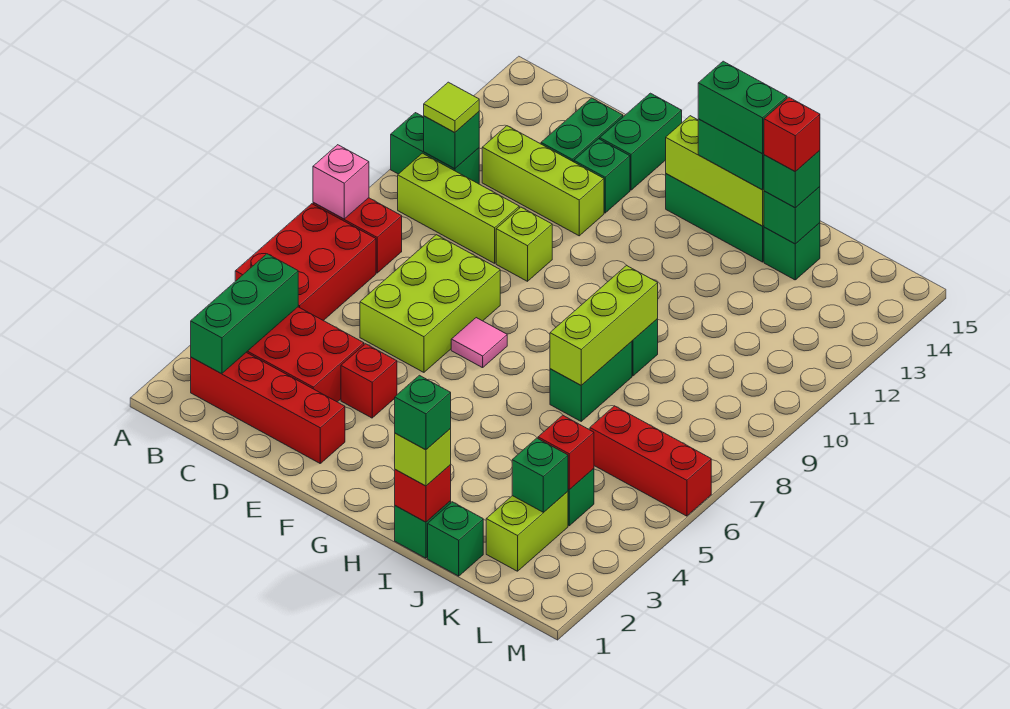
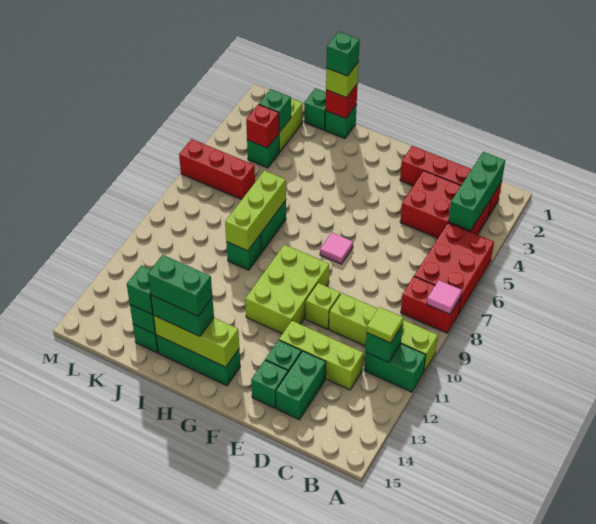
pink brick A8 level 2 -> pink tile A8 level 2
lime brick B10:D10 level 1 -> lime brick A10:D10 level 1
lime brick D6:E8 level 1 -> lime brick F9:G11 level 1
red brick E4 level 1 -> none
green brick E14:E15 level 1 -> green brick E14 level 1
red brick J14 level 4 -> none

